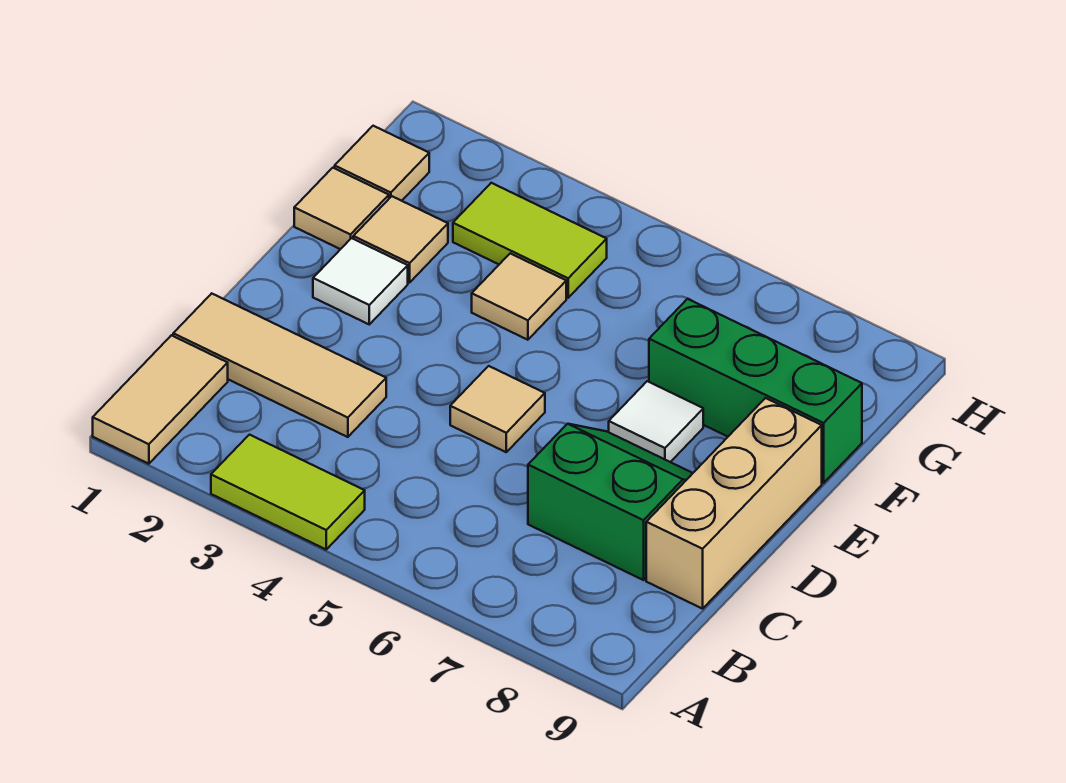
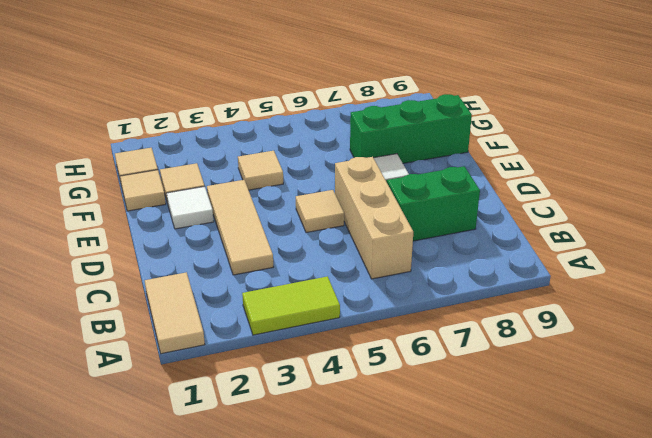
tan tile C1:C3 level 1 -> tan tile C3:E3 level 1
tan brick C9:E9 level 1 -> tan brick B6:D6 level 1
lime tile G3:G4 level 1 -> none

